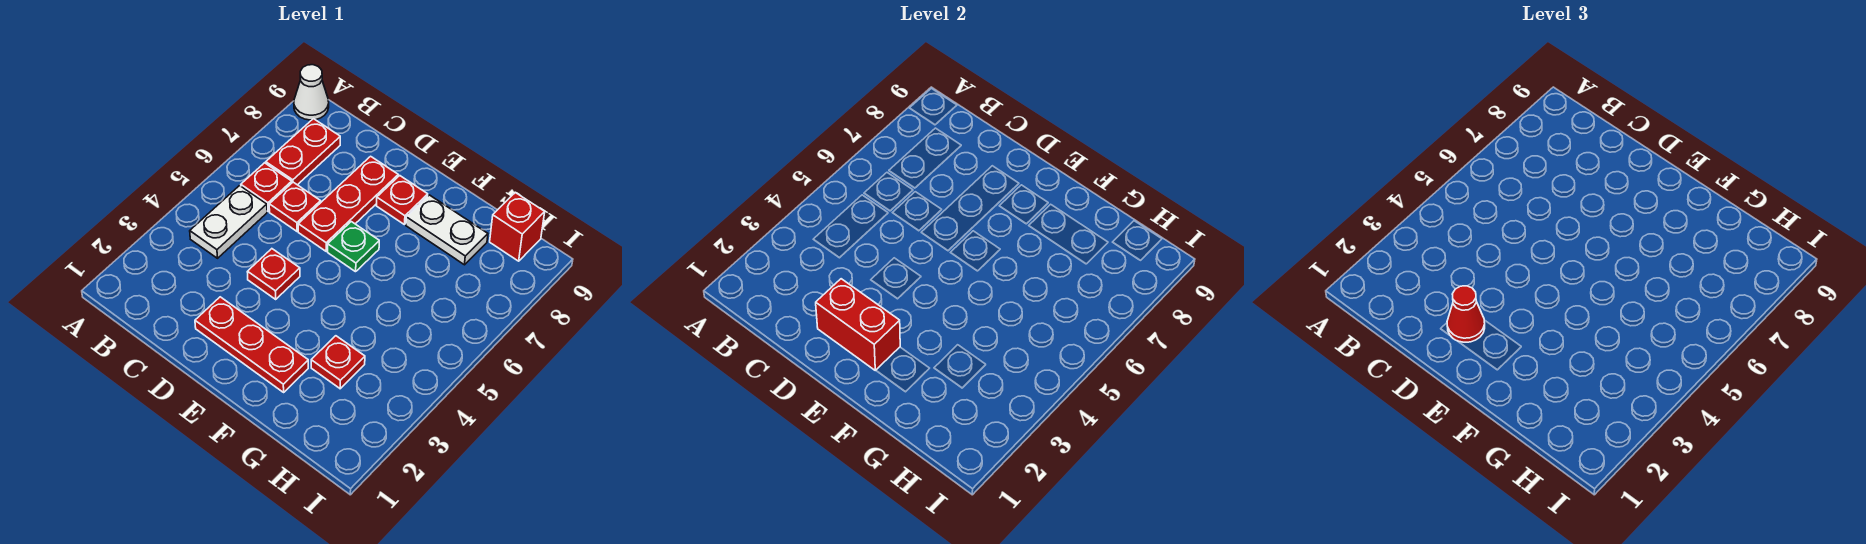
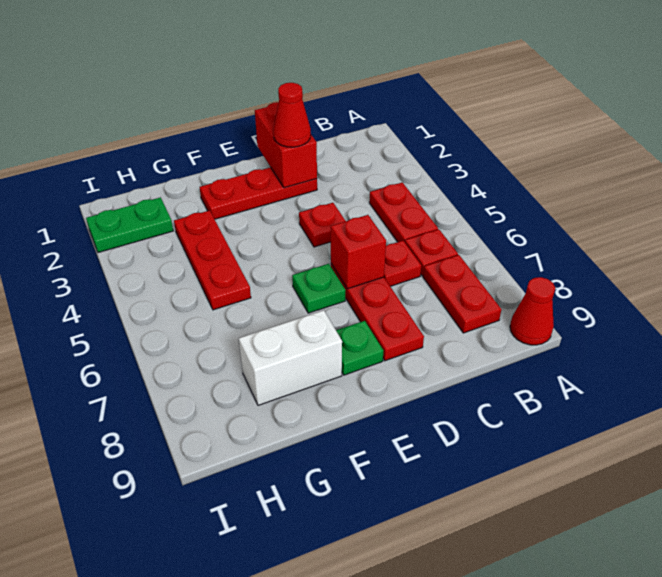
white cone A9 level 1 -> red cone A9 level 1
white plate B4:B5 level 1 -> red plate B4:B5 level 1
red brick D2:E2 level 2 -> red brick D1:D2 level 2
red plate E8 level 1 -> green plate E8 level 1
white plate F8:G8 level 1 -> white brick F8:G8 level 1
red plate G3 level 1 -> red plate G3:G5 level 1
none -> green plate H2:I2 level 1
red brick H9 level 1 -> red brick D6 level 2

